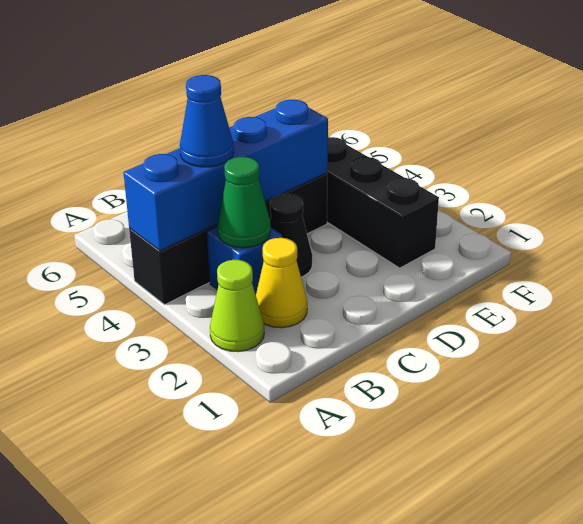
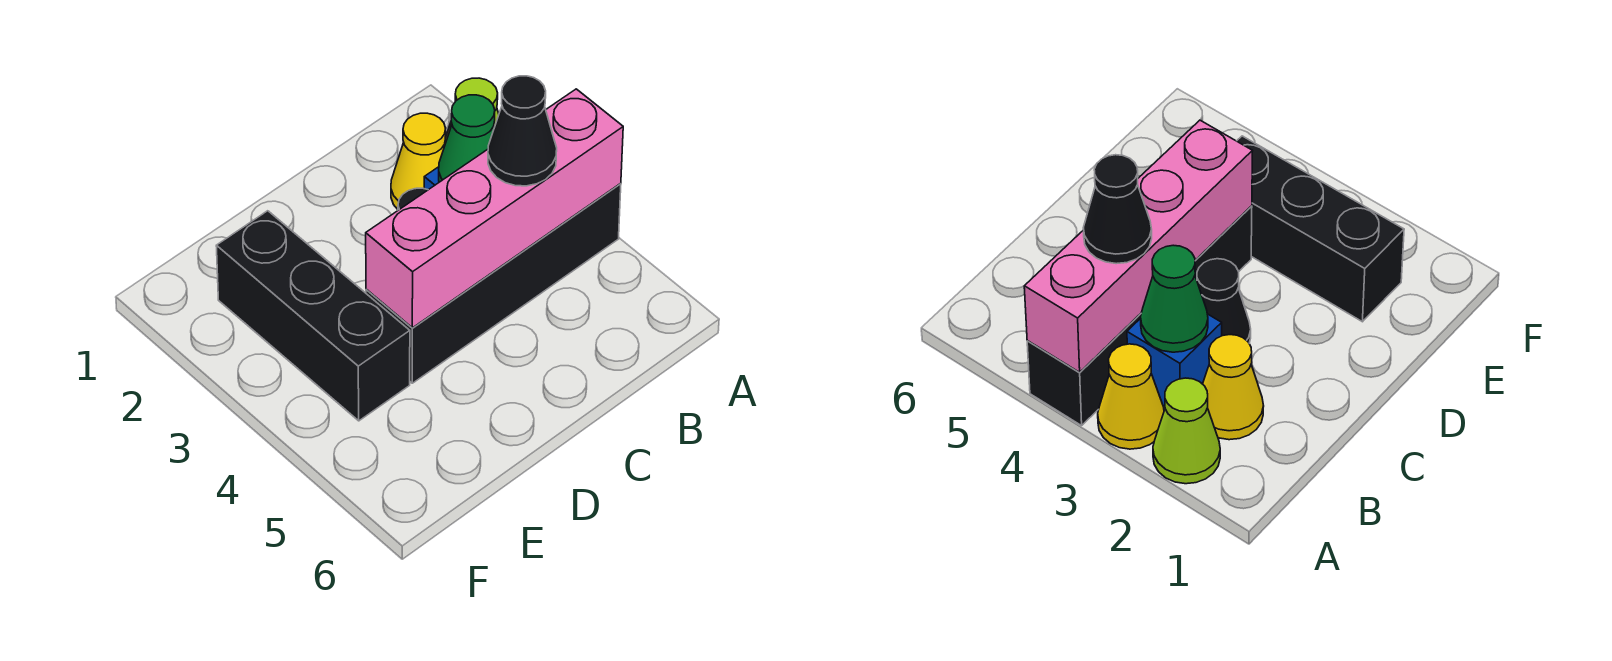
none -> yellow cone A3 level 1
blue brick A4:D4 level 2 -> pink brick A4:D4 level 2
blue cone B4 level 3 -> black cone B4 level 3

